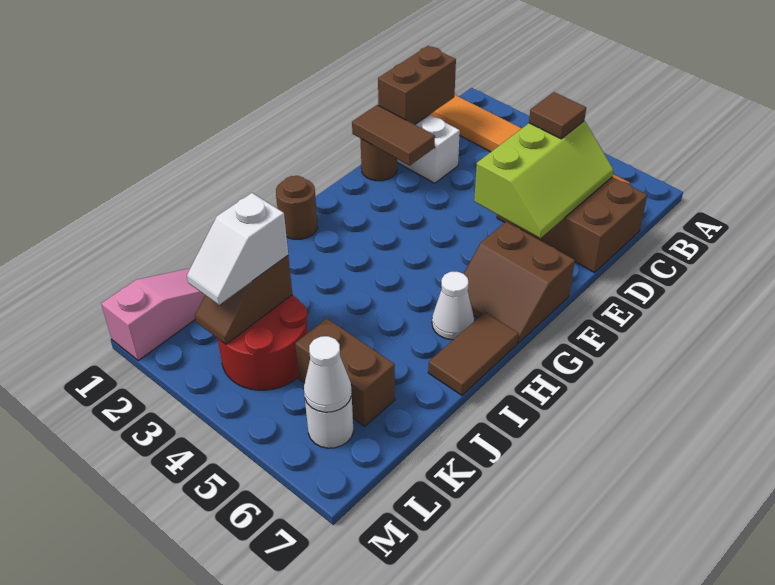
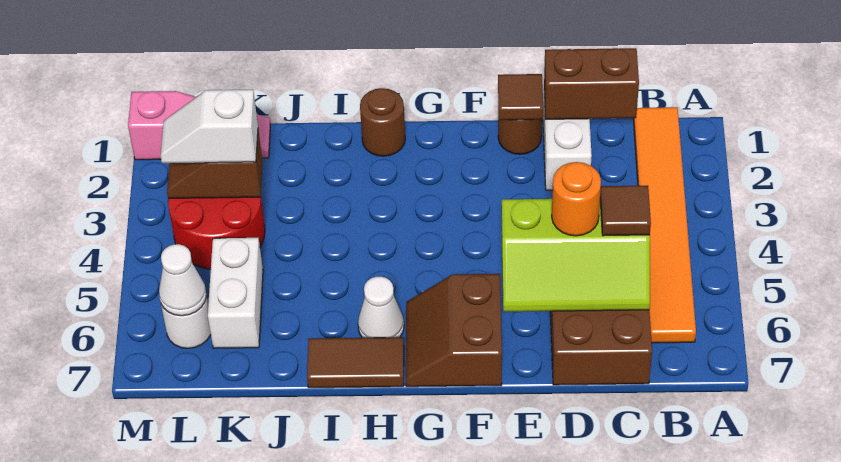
none -> orange round brick D5 level 3
brown tile E1:E2 level 2 -> brown tile E1 level 2
brown brick K5:K6 level 1 -> white brick K5:K6 level 1

